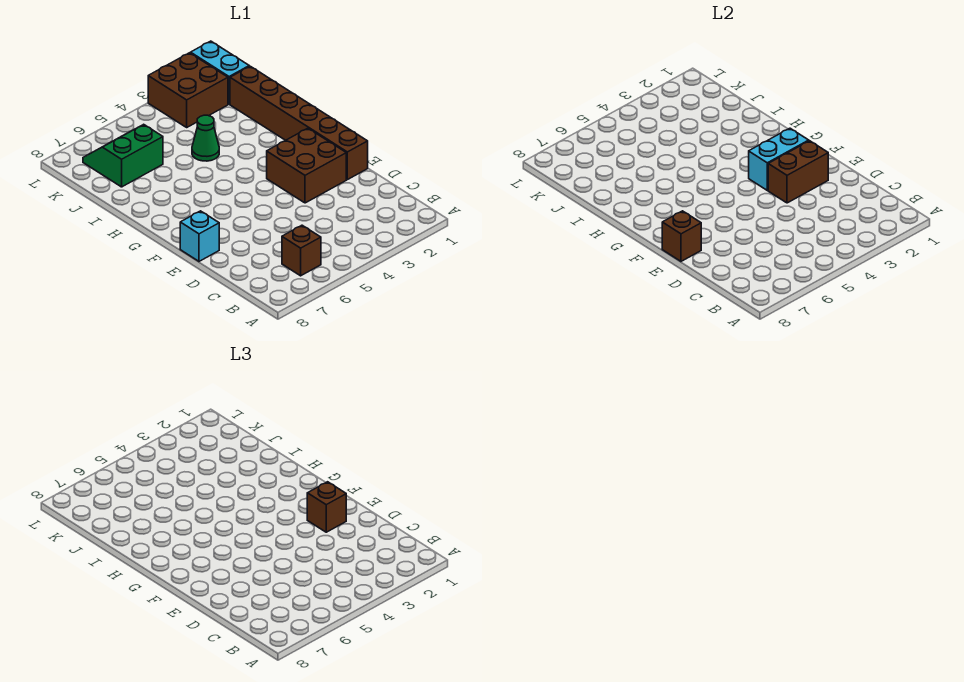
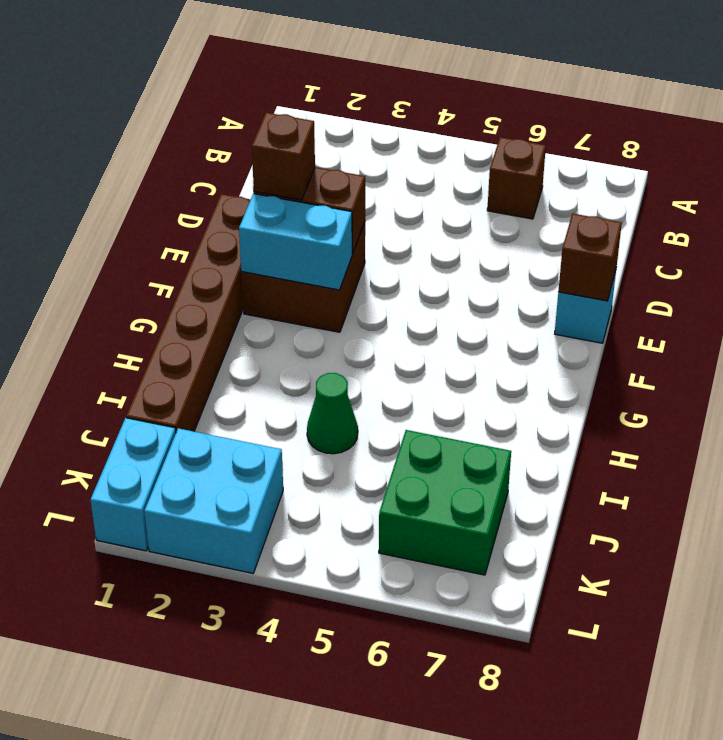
green slope J6:K7 level 1 top J -> green brick J6:K7 level 1
brown brick K2:L3 level 1 -> cyan brick K2:L3 level 1

